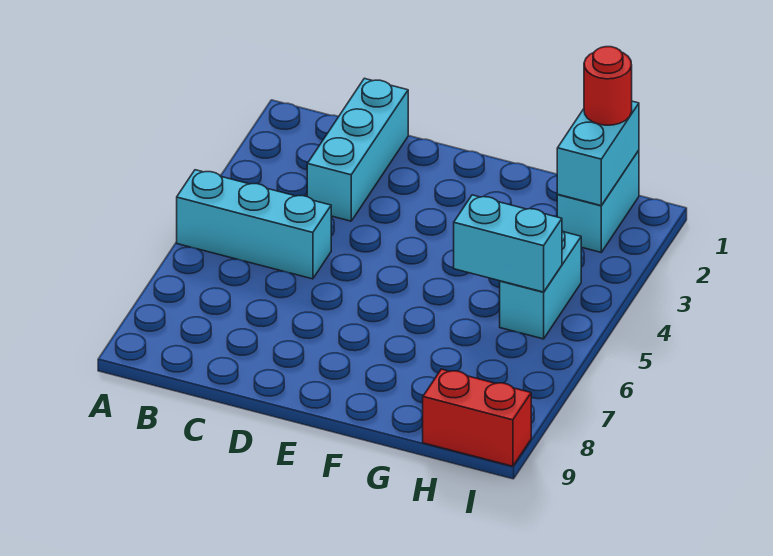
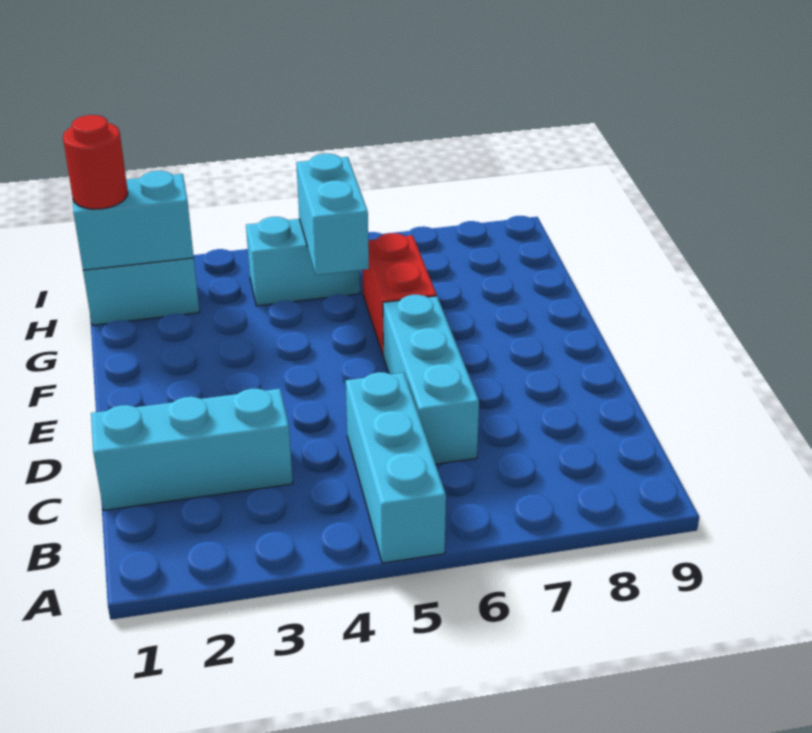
none -> cyan brick C6:E6 level 1
red brick H9:I9 level 1 -> red brick F6:G6 level 1

